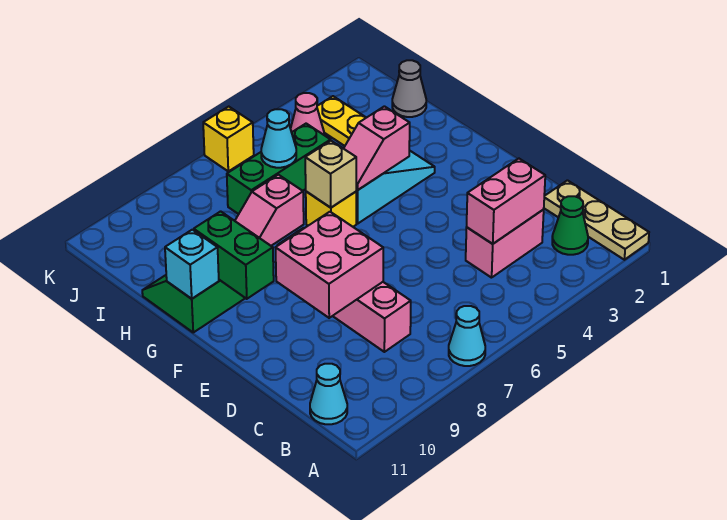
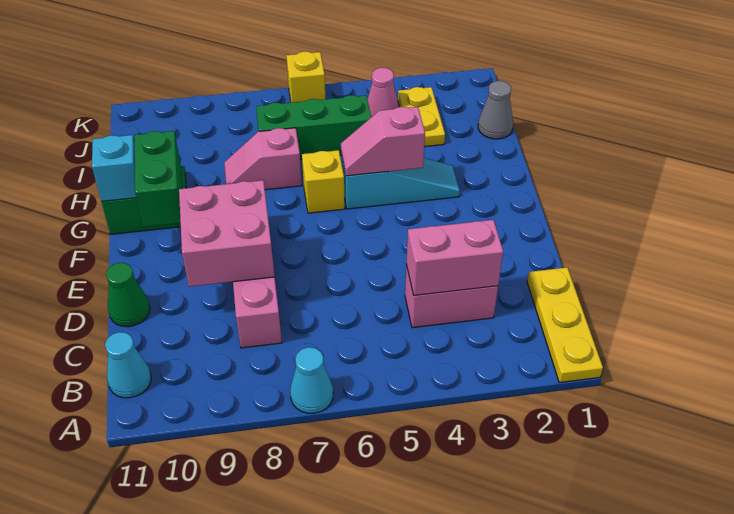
tan plate A1:C1 level 1 -> yellow plate A1:C1 level 1
green cone B2 level 1 -> green cone D11 level 1
tan brick G6 level 2 -> none
cyan cone I6 level 2 -> none

